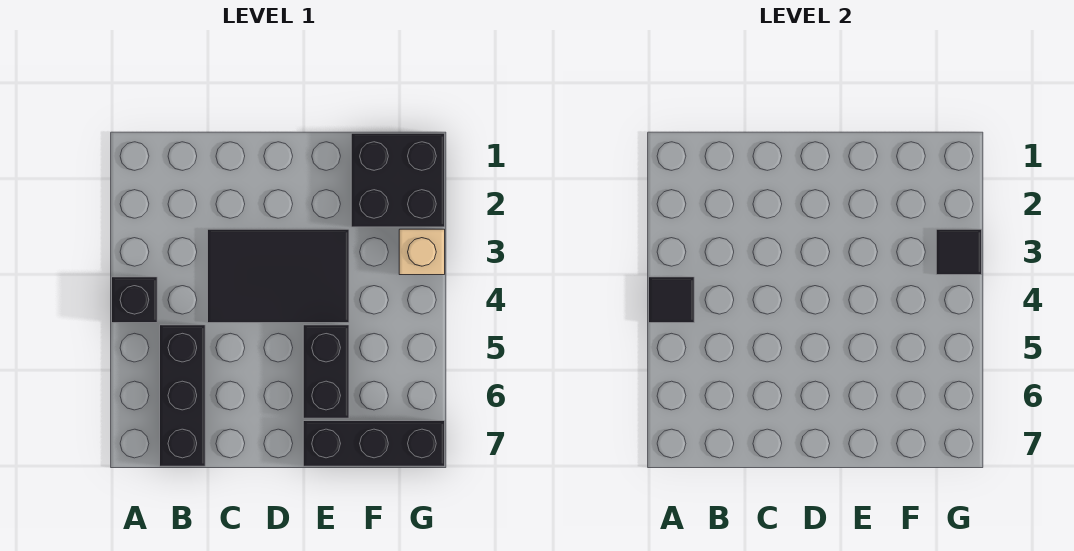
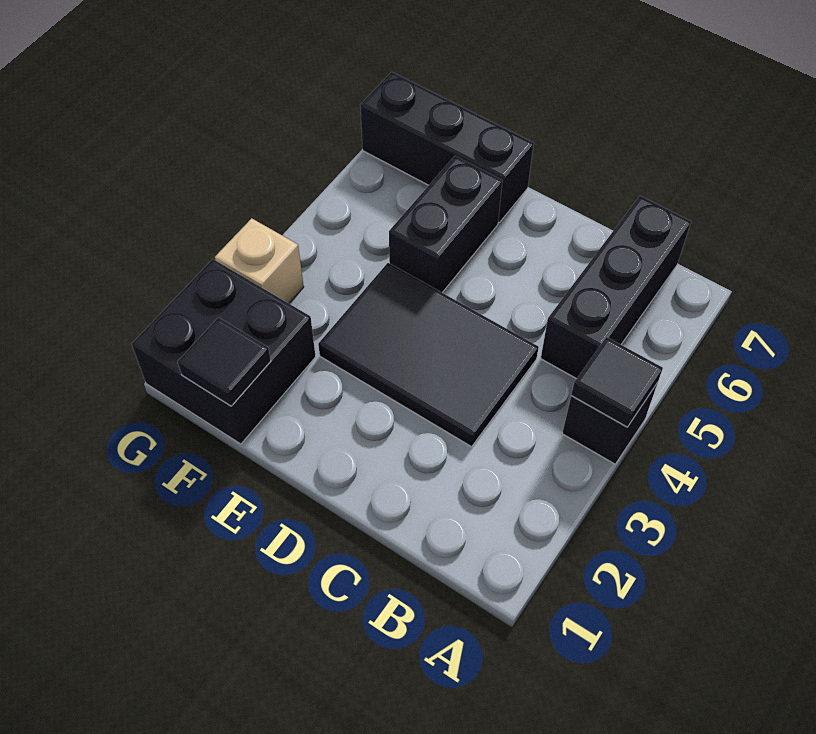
black tile G3 level 2 -> black tile F1 level 2

